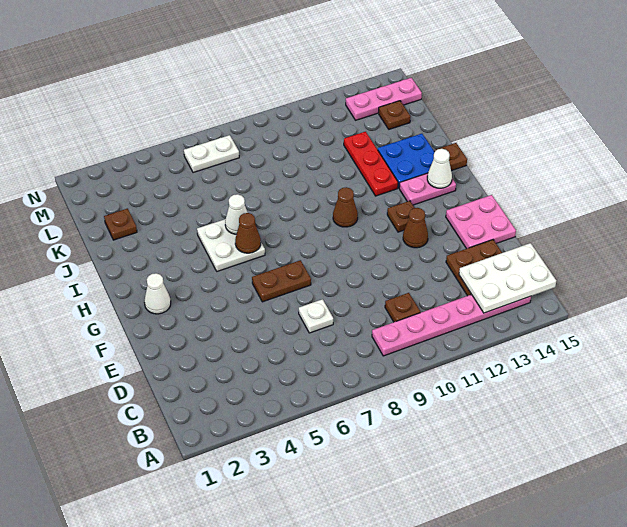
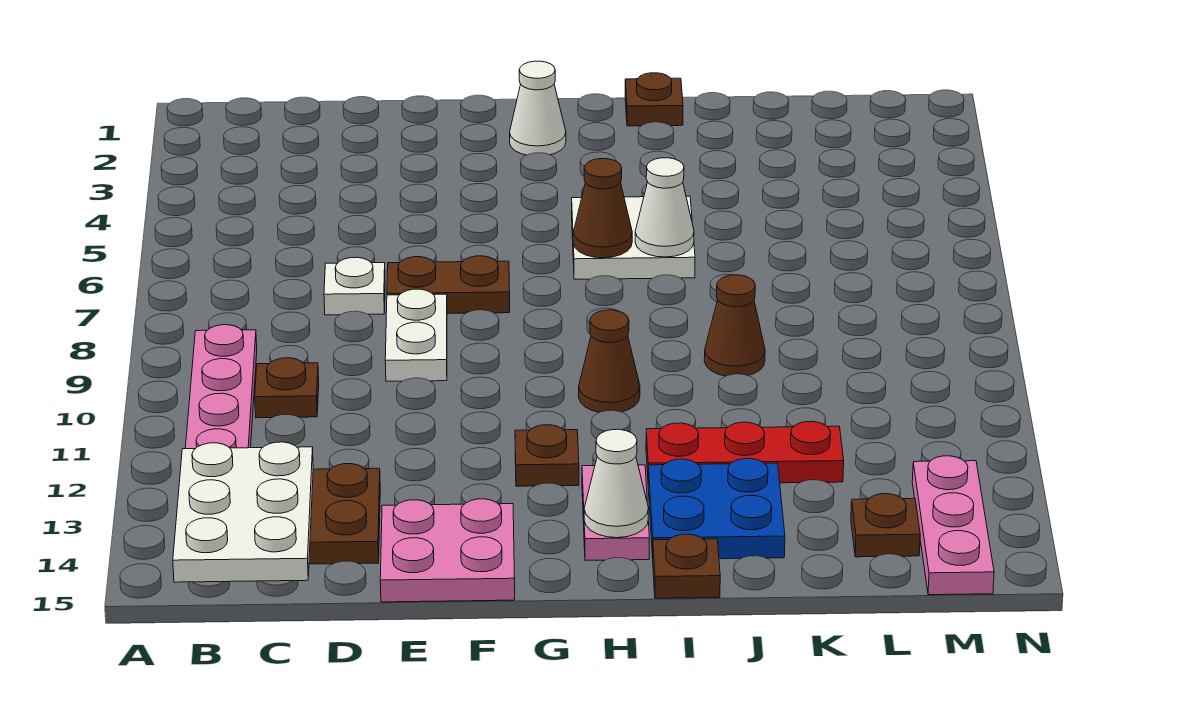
brown plate F6:F7 level 1 -> brown plate E7:F7 level 1
brown cone F12 level 1 -> brown cone J9 level 1
brown plate K2 level 1 -> brown plate I1 level 1
white plate M6:M7 level 1 -> white plate E8:E9 level 1

